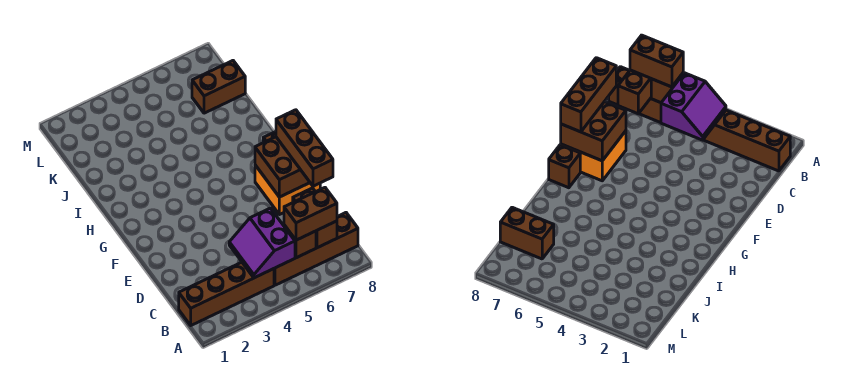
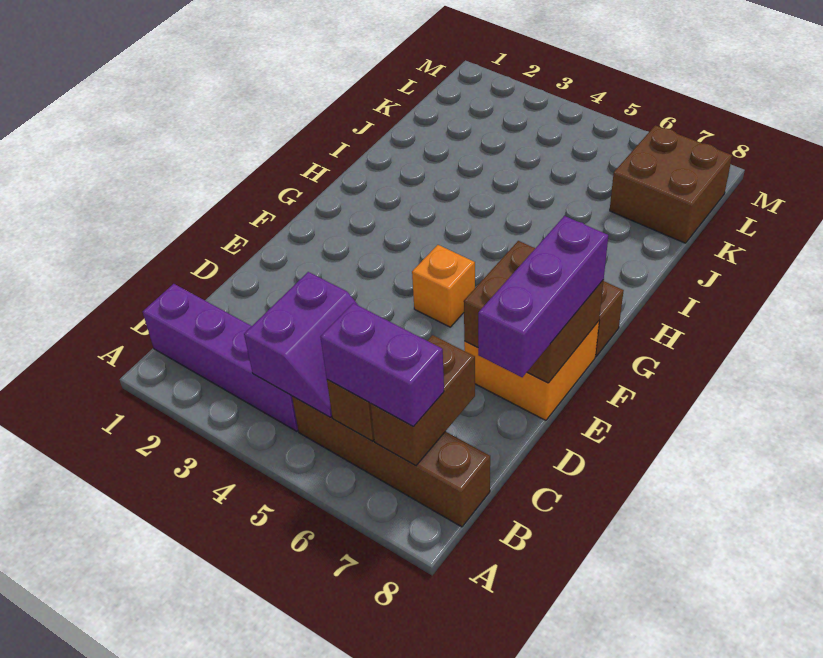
brown brick B1:B4 level 1 -> purple brick B1:B4 level 1
purple slope B4:C5 level 2 top 5 -> purple slope B4:C5 level 2 top 4
brown brick B6:B7 level 3 -> purple brick B6:B7 level 3
brown brick D8:F8 level 3 -> purple brick D8:F8 level 3
none -> orange brick F5 level 1
brown brick K7:K8 level 1 -> brown brick K7:L8 level 1

